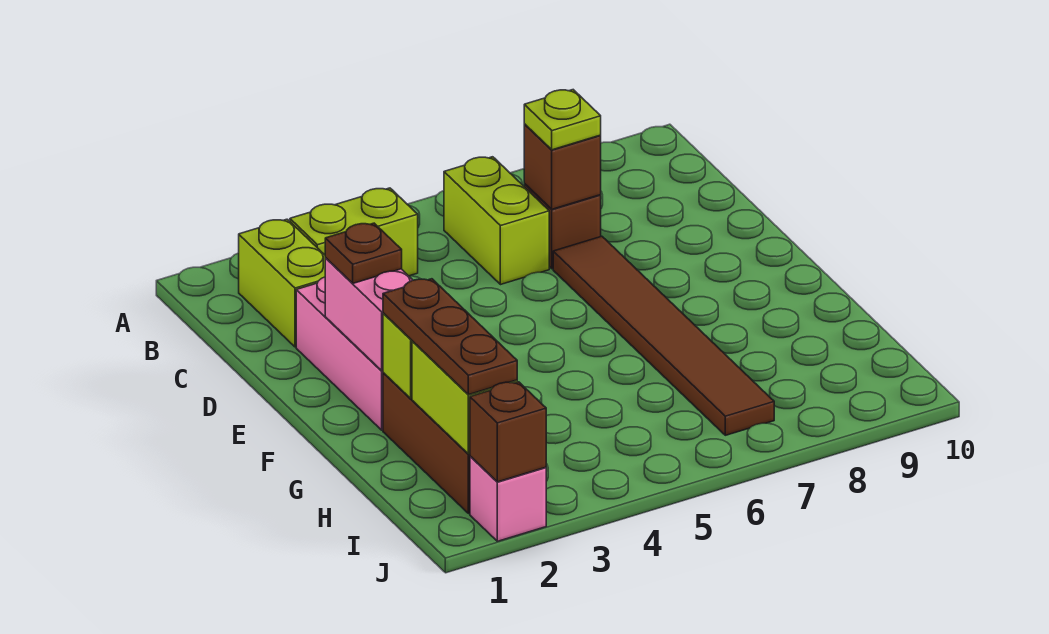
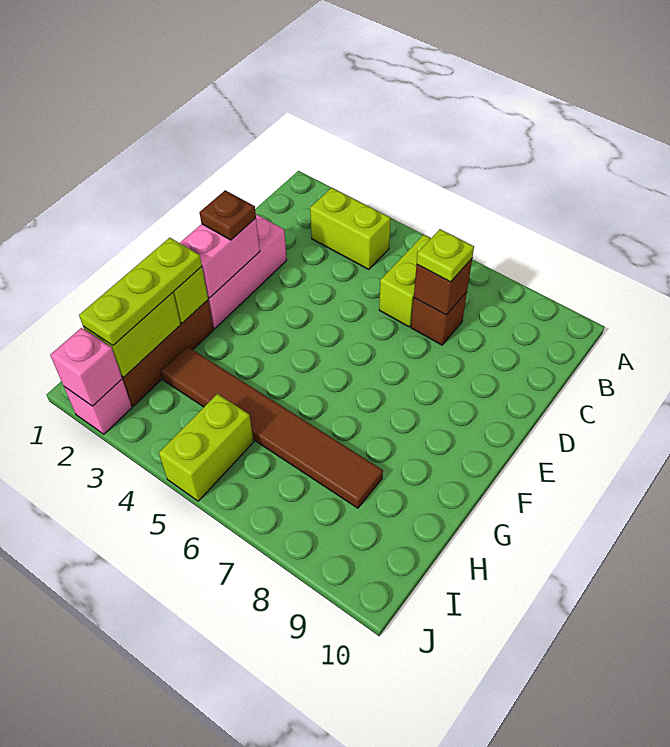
lime brick B2:C2 level 1 -> lime brick I5:J5 level 1
brown tile D7:I7 level 1 -> brown tile H3:H8 level 1
brown plate G2:I2 level 3 -> lime plate G2:I2 level 3
brown brick J2 level 2 -> pink brick J2 level 2

